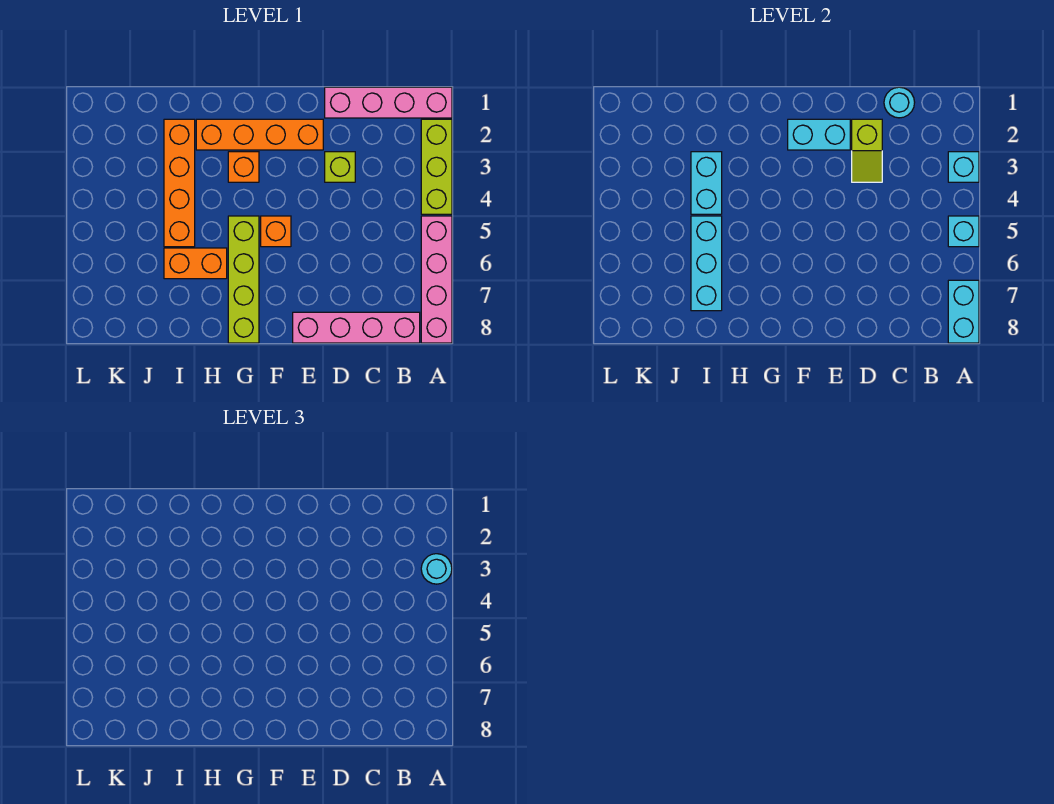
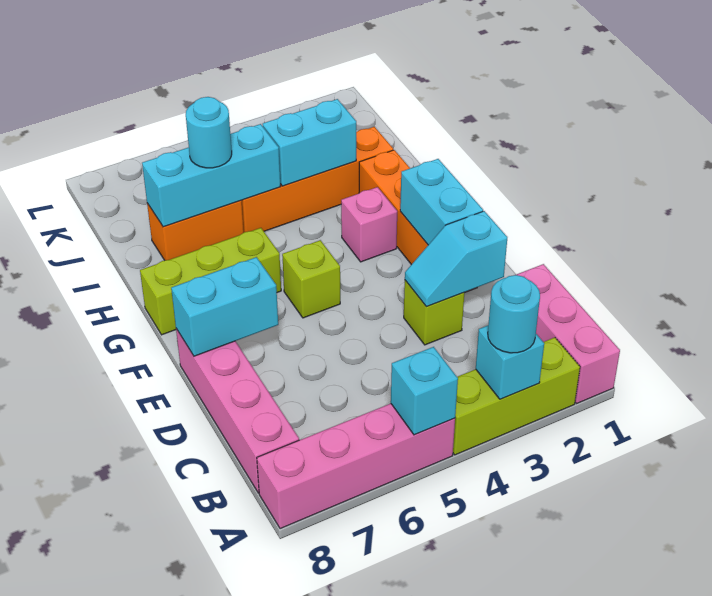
pink brick A1:D1 level 1 -> pink brick A1:C1 level 1
cyan brick A7:A8 level 2 -> cyan brick E7:E8 level 2
cyan round brick C1 level 2 -> cyan round brick I6 level 3
lime slope D2:D3 level 2 top 2 -> cyan slope D2:D3 level 2 top 2
orange brick F5 level 1 -> lime brick F5 level 1
orange brick G3 level 1 -> pink brick G3 level 1
lime brick G5:G8 level 1 -> lime brick G6:G8 level 1
orange brick H6:I6 level 1 -> orange brick I6:I7 level 1

